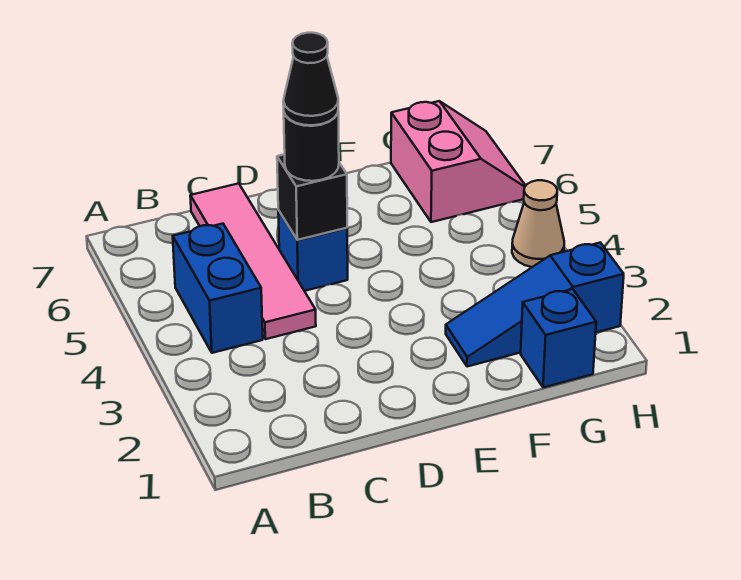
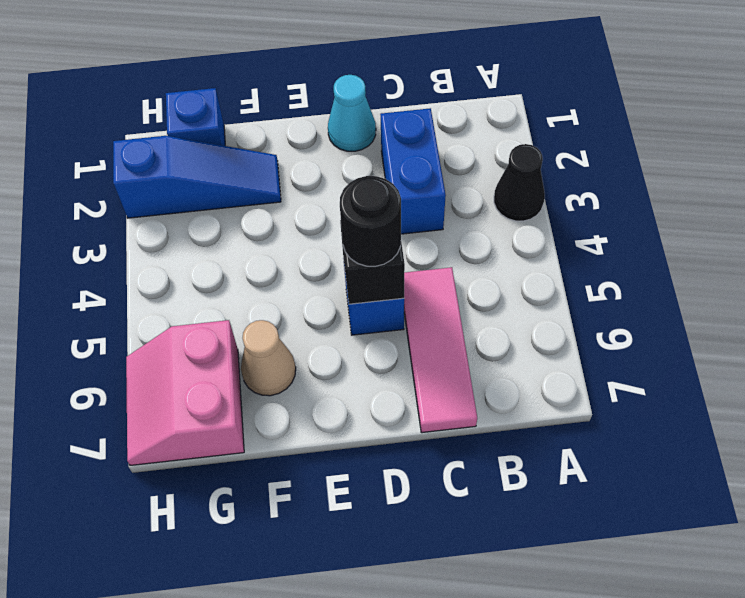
blue brick B4:B5 level 1 -> blue brick C2:C3 level 1
pink tile C4:C7 level 1 -> pink tile C5:C7 level 1
none -> cyan cone D1 level 1
black cone D5 level 4 -> black cone A3 level 1
tan cone H4 level 1 -> tan cone F6 level 1

